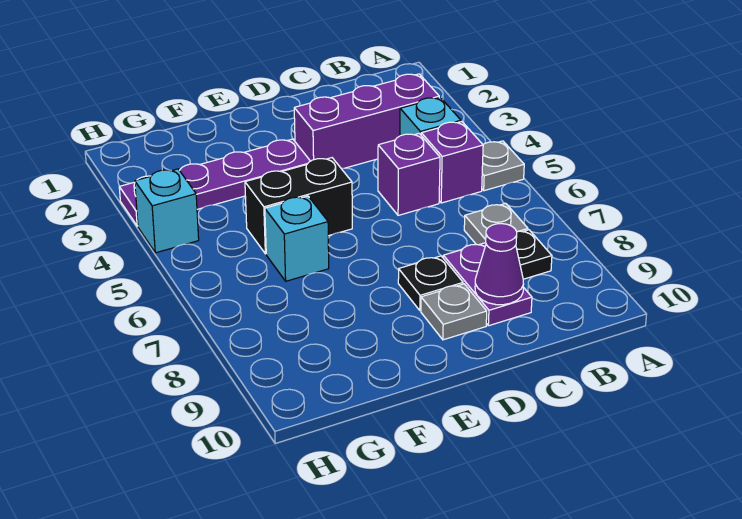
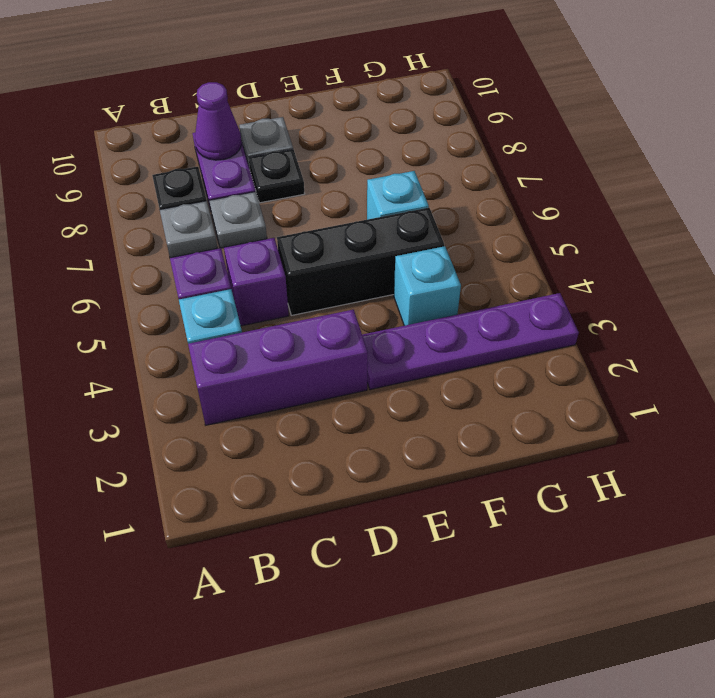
grey plate A5 level 1 -> grey plate C7 level 1
black brick E5:F5 level 1 -> black brick D5:F5 level 1
cyan brick H4 level 1 -> cyan brick F4 level 1

